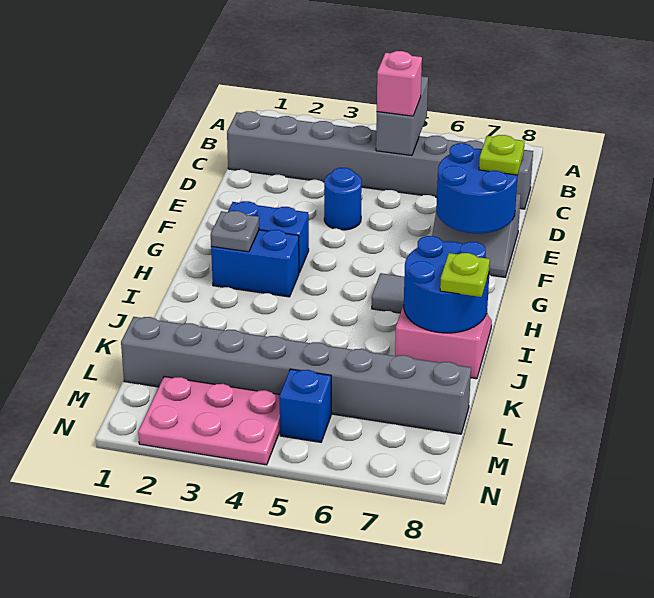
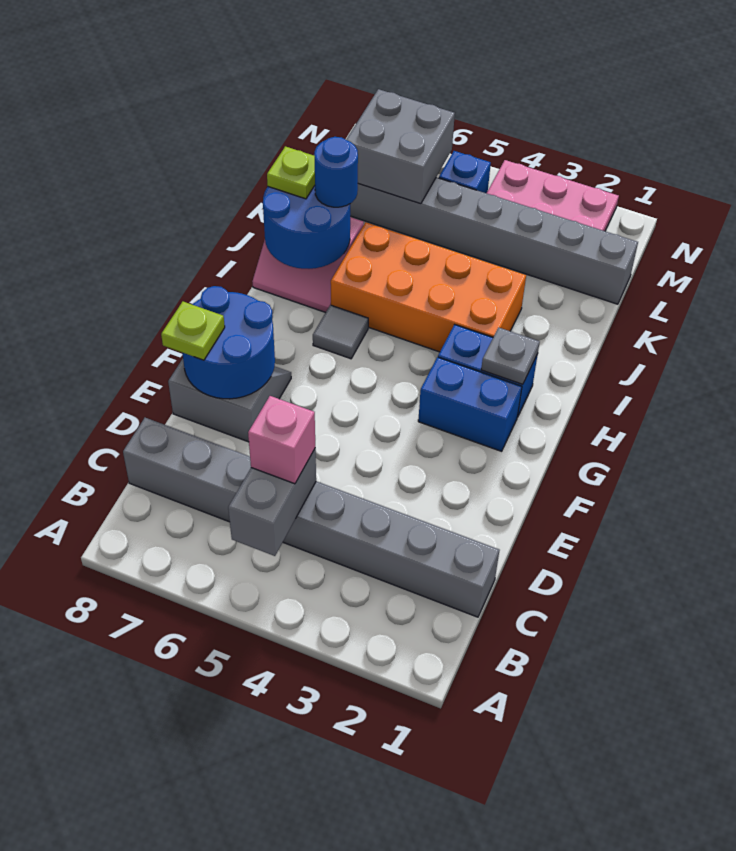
blue round brick E4 level 1 -> blue round brick J7 level 3
none -> orange brick I3:J6 level 1
none -> grey brick L6:M7 level 2

